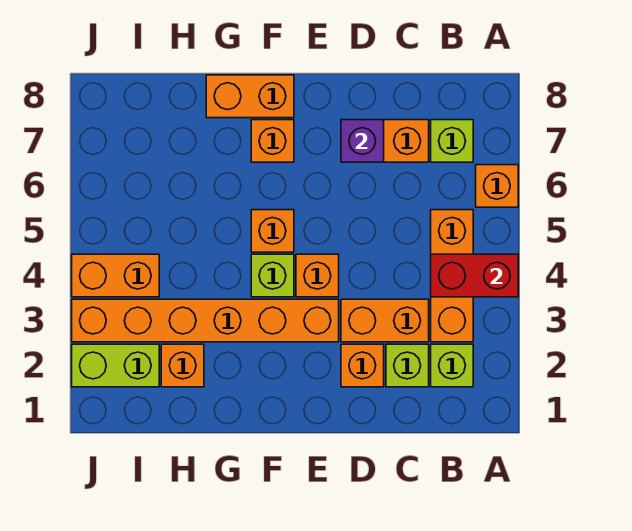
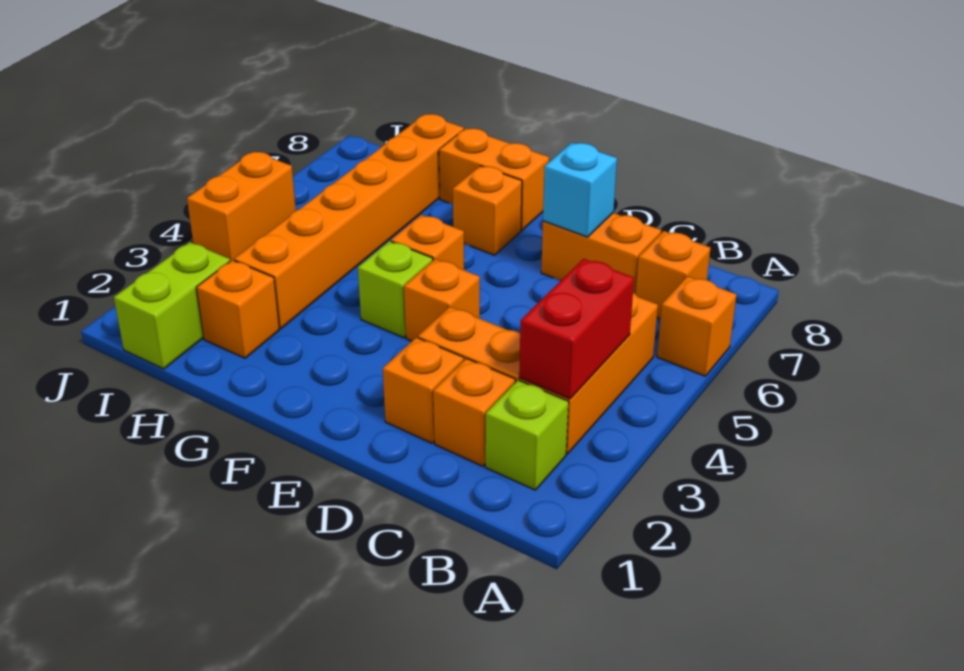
red brick A4:B4 level 2 -> red brick B3:B4 level 2
lime brick B7 level 1 -> orange brick B7 level 1
lime brick C2 level 1 -> orange brick C2 level 1
purple brick D7 level 2 -> cyan brick D7 level 2
orange brick E3:J3 level 1 -> orange brick H3:H8 level 1
lime brick I2:J2 level 1 -> lime brick I1:I2 level 1
orange brick I4:J4 level 1 -> orange brick J4:J5 level 1

